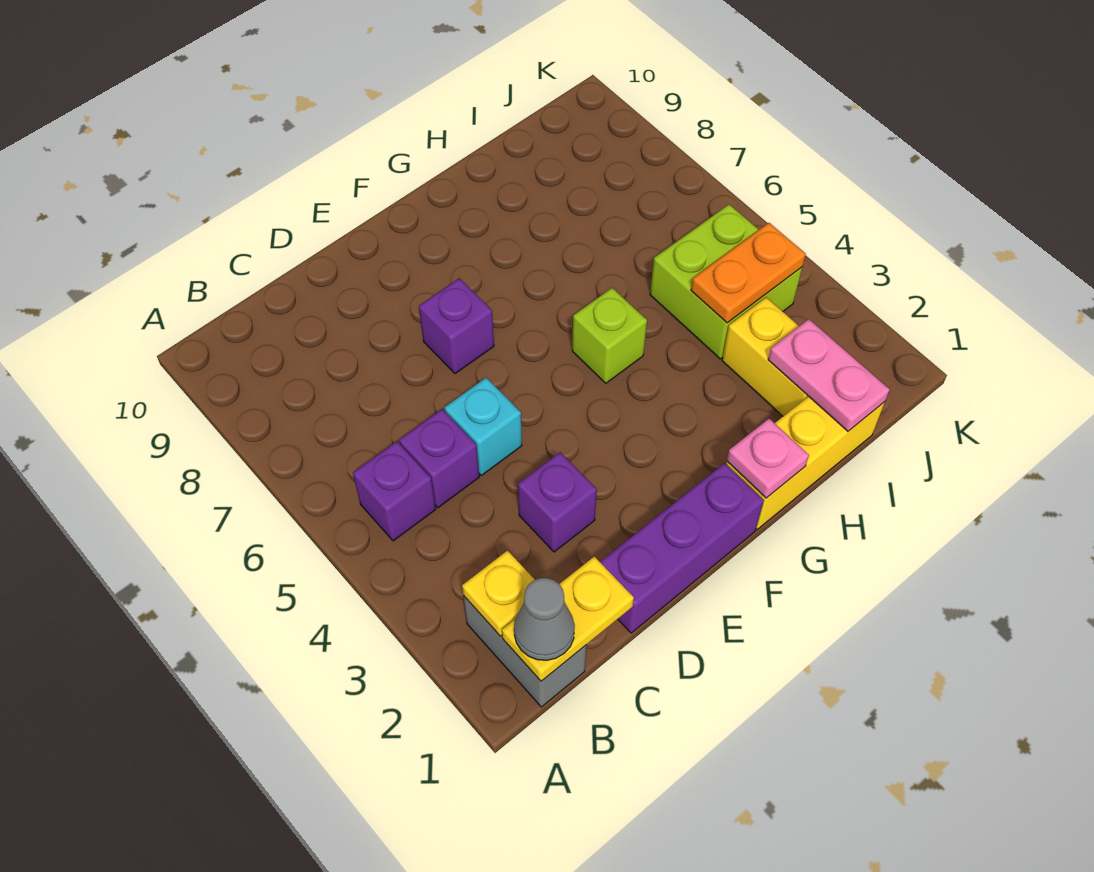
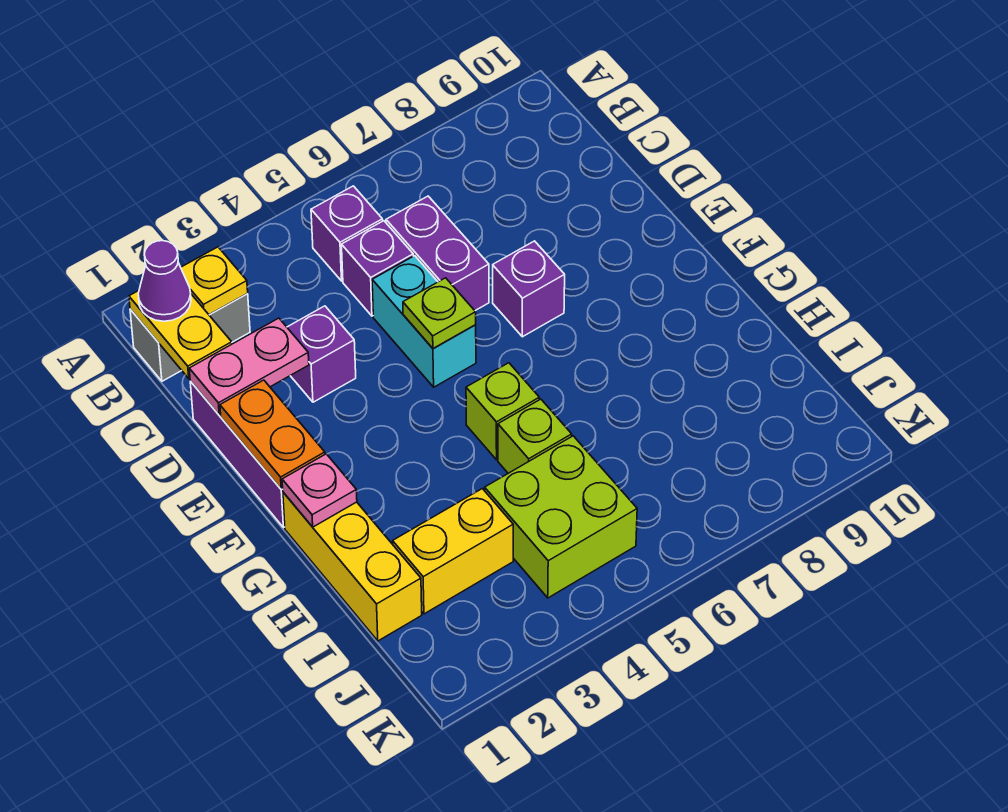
grey cone B1 level 3 -> purple cone B1 level 3
none -> purple brick C6:D6 level 1
cyan brick D5 level 1 -> cyan brick D5:E5 level 1
none -> lime plate E5 level 2
none -> lime brick H5 level 1
pink plate I1:I2 level 2 -> pink plate D1:D2 level 2
orange plate I4:J4 level 2 -> orange plate E1:F1 level 2

